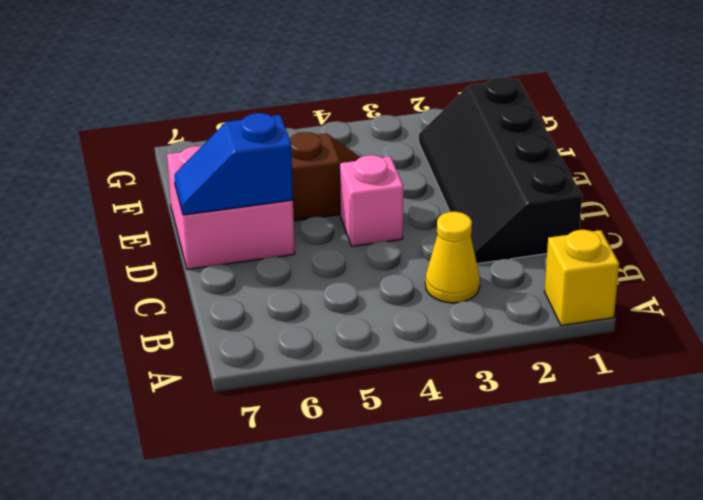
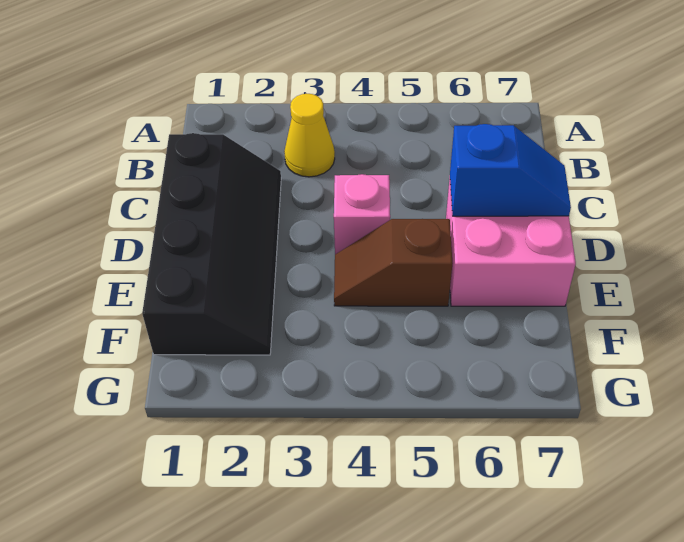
yellow brick A1 level 1 -> none

